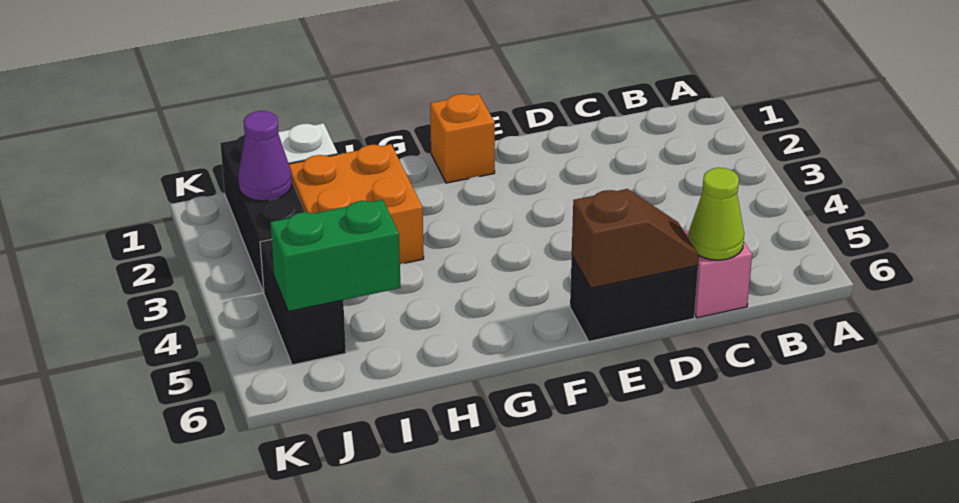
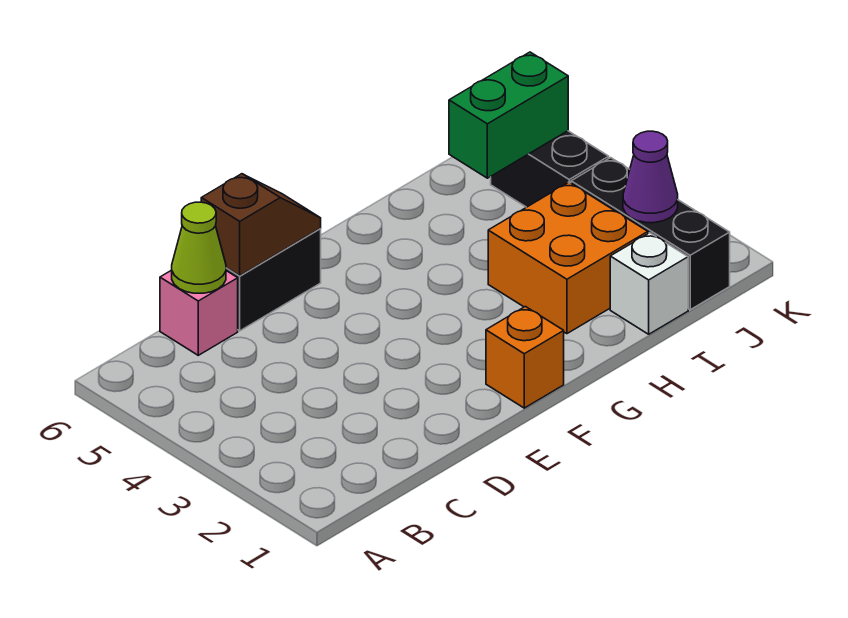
brown slope D6:E6 level 2 top E -> brown slope D6:E6 level 2 top D

